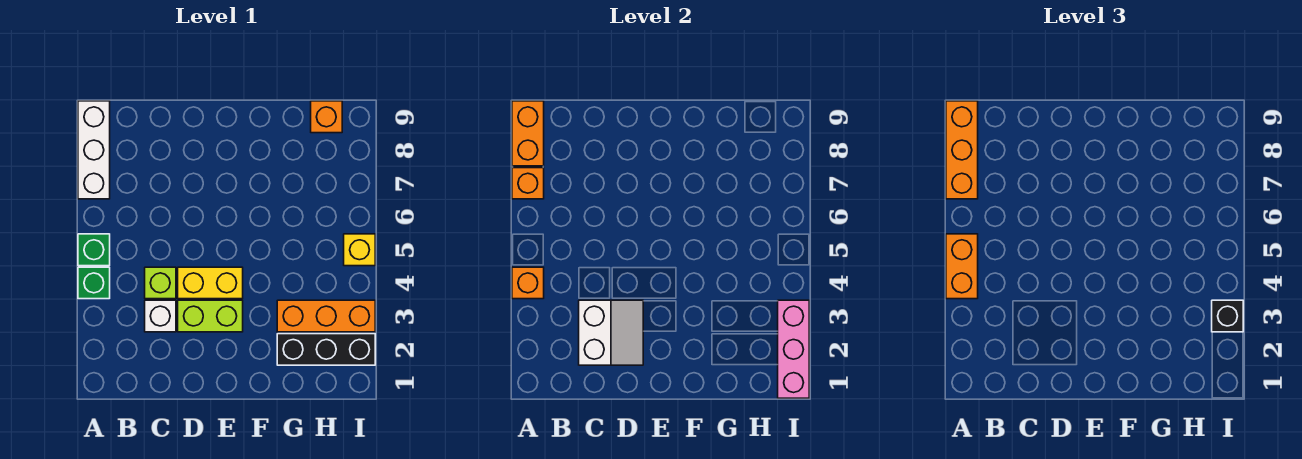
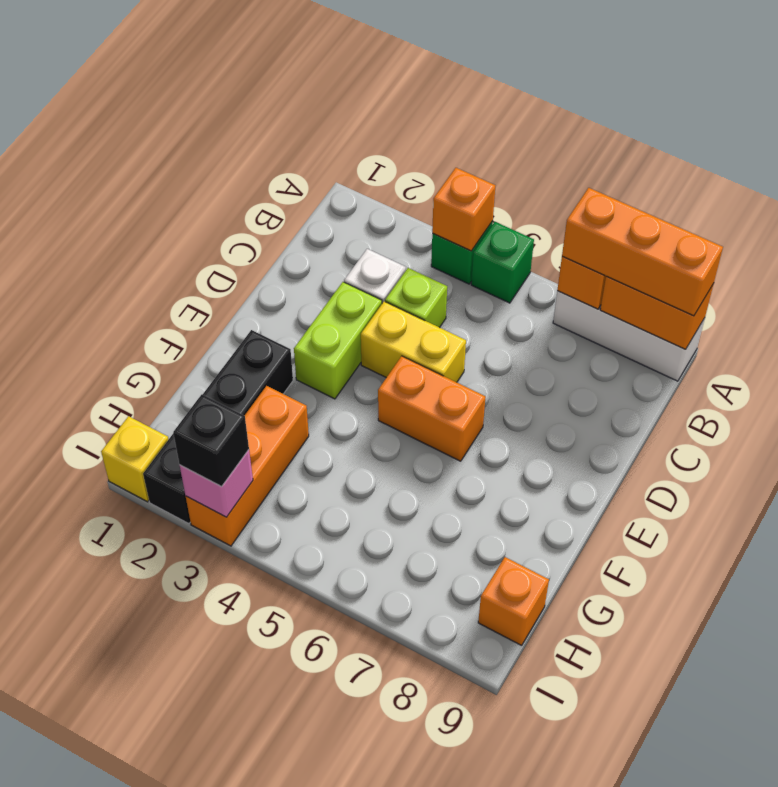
orange brick A4:A5 level 3 -> orange brick E5:E6 level 1
white slope C2:D3 level 2 top C -> none
yellow brick D4:E4 level 1 -> yellow brick D4:D5 level 1
black brick G2:I2 level 1 -> black brick F2:I2 level 1
pink brick I1:I3 level 2 -> pink brick I3 level 2
yellow brick I5 level 1 -> yellow brick I1 level 1

